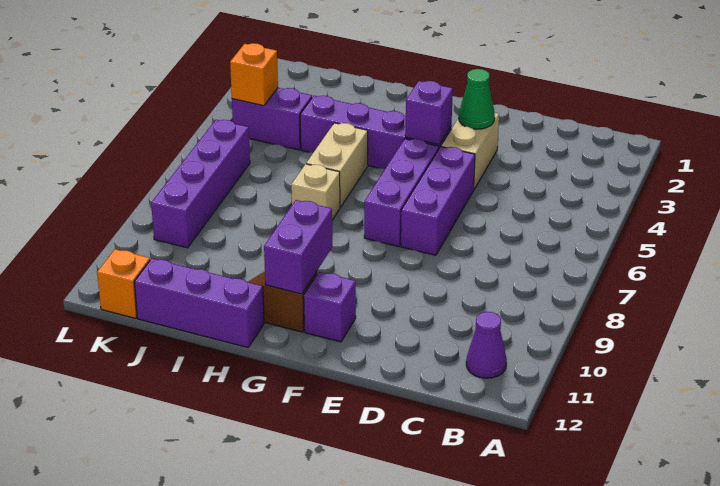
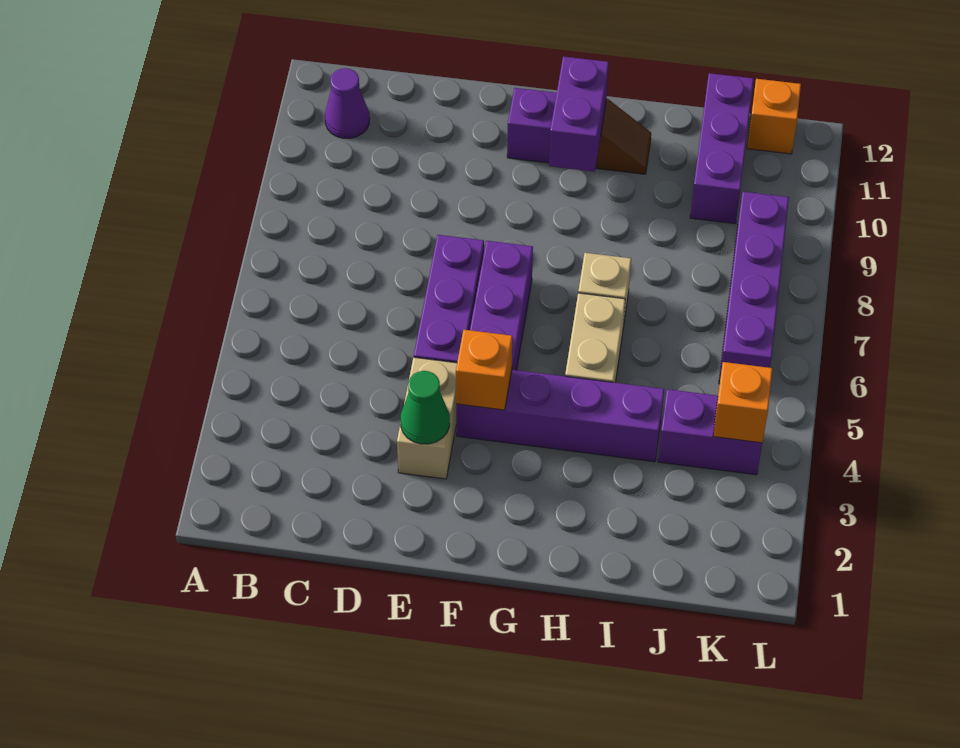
purple brick F4 level 2 -> orange brick F4 level 2
purple brick H12:J12 level 1 -> purple brick J10:J12 level 1

